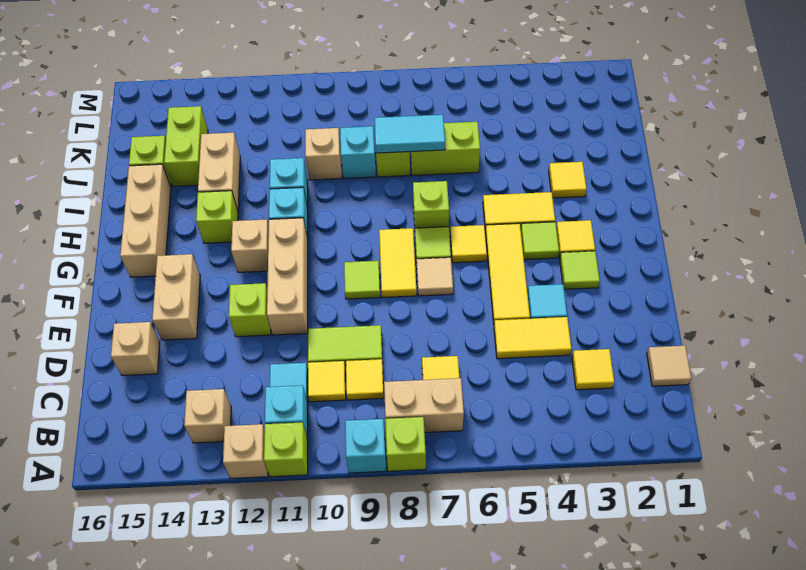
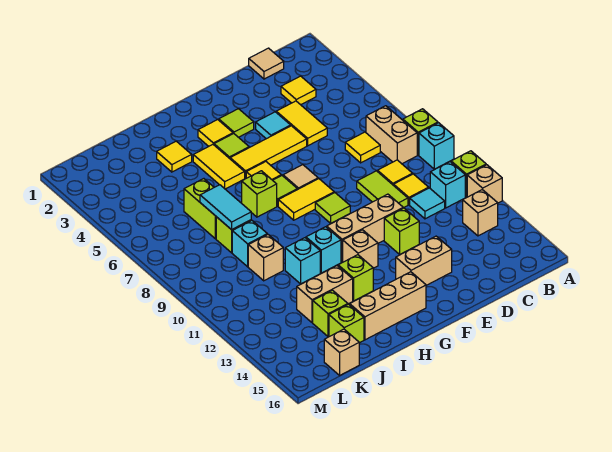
tan brick D15 level 1 -> tan brick K16 level 1
lime brick J14:K14 level 1 -> lime brick J14 level 1

